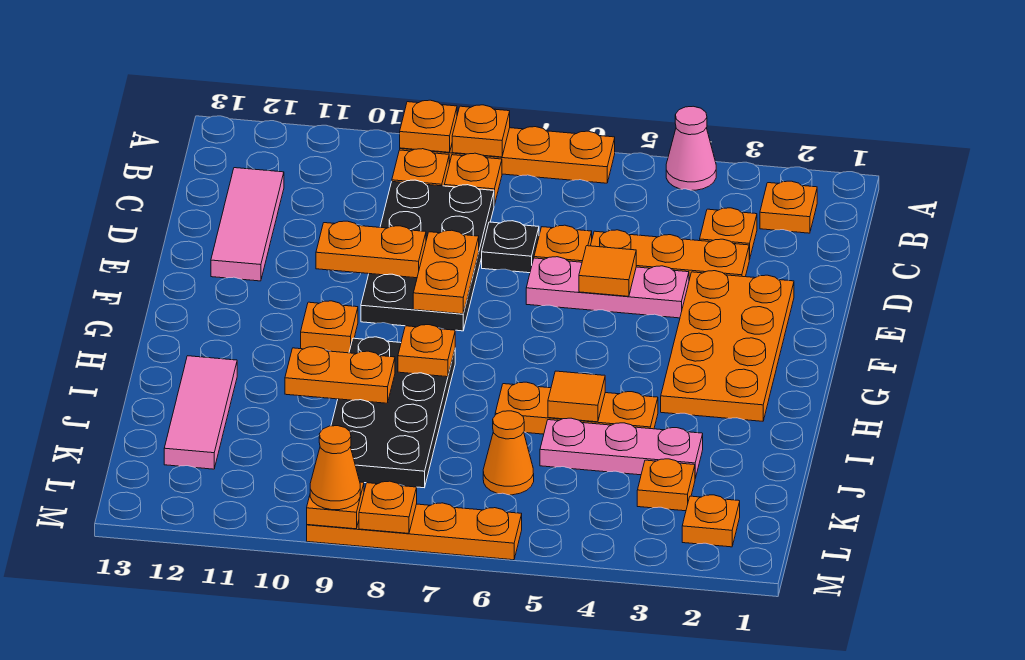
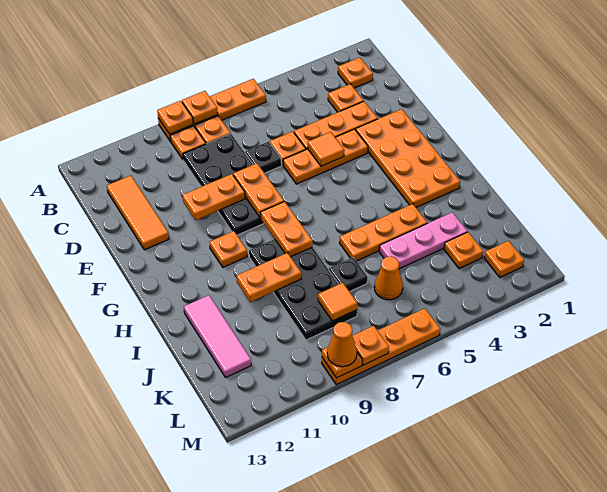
pink cone A4 level 1 -> none
pink tile C12:E12 level 1 -> orange tile C12:E12 level 1
pink plate E4:E6 level 1 -> orange plate E4:E6 level 1
orange plate H8 level 2 -> orange plate G8:H8 level 2
orange tile I5 level 2 -> orange tile K8 level 2
none -> black plate J7 level 1

